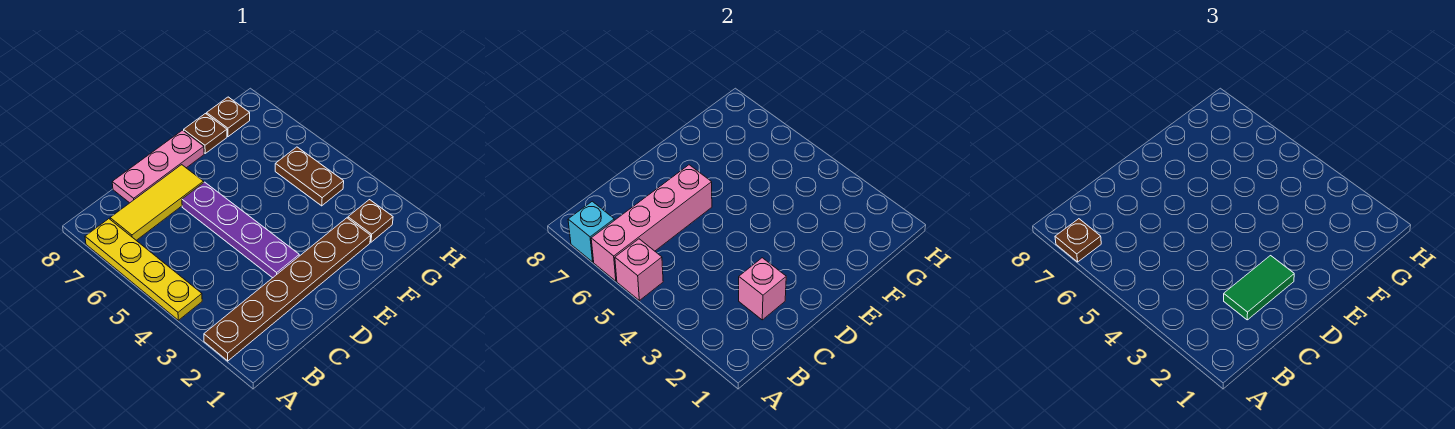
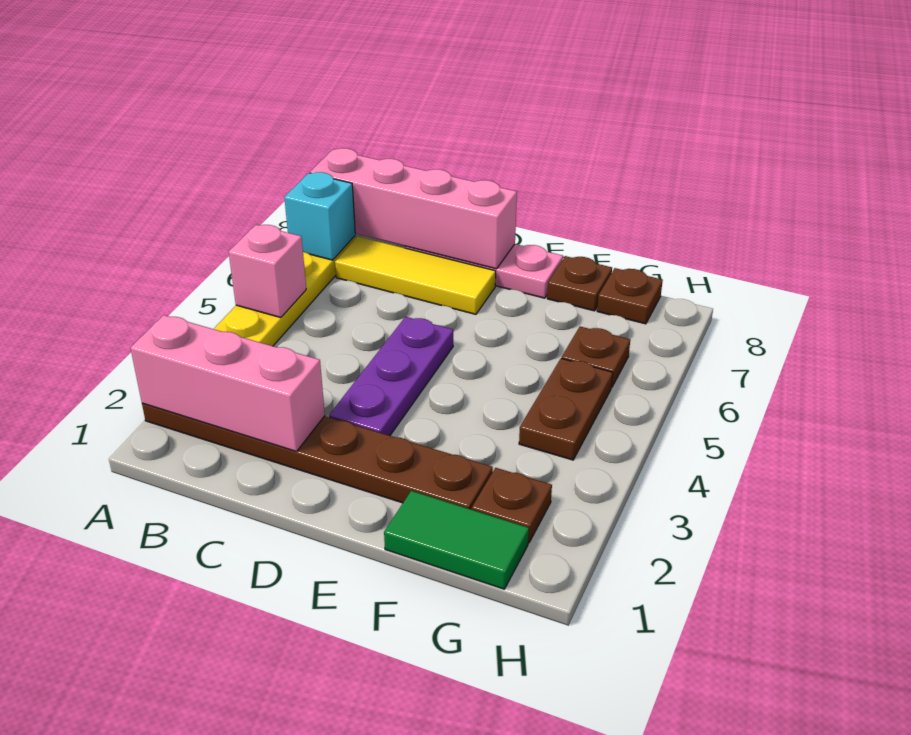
pink brick A6:D6 level 2 -> pink brick A8:D8 level 2
brown plate A7 level 3 -> brown plate G6 level 1
pink brick C2 level 2 -> pink brick A2:C2 level 2
green tile C2:D2 level 3 -> green tile F1:G1 level 1
purple plate D3:D6 level 1 -> purple plate D3:D5 level 1

